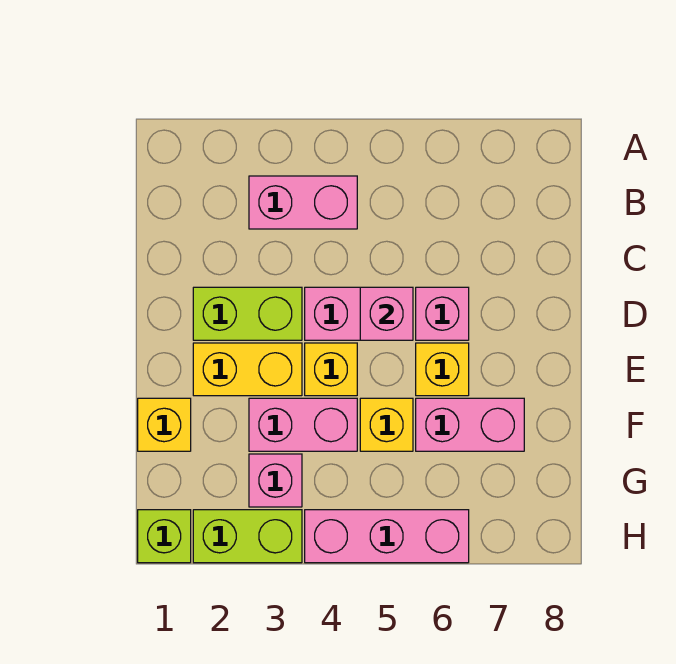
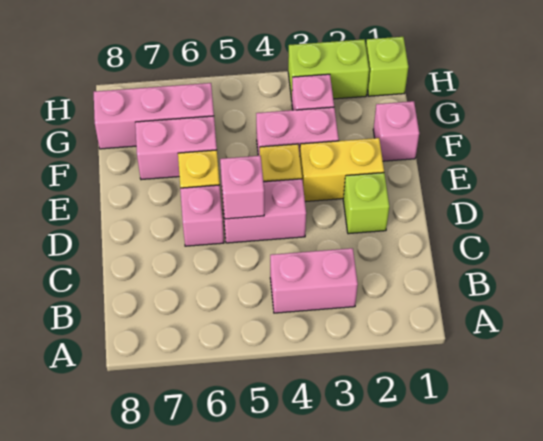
lime brick D2:D3 level 1 -> lime brick D2 level 1
yellow brick F1 level 1 -> pink brick F1 level 1
yellow brick F5 level 1 -> none
pink brick H4:H6 level 1 -> pink brick G6:G8 level 1

